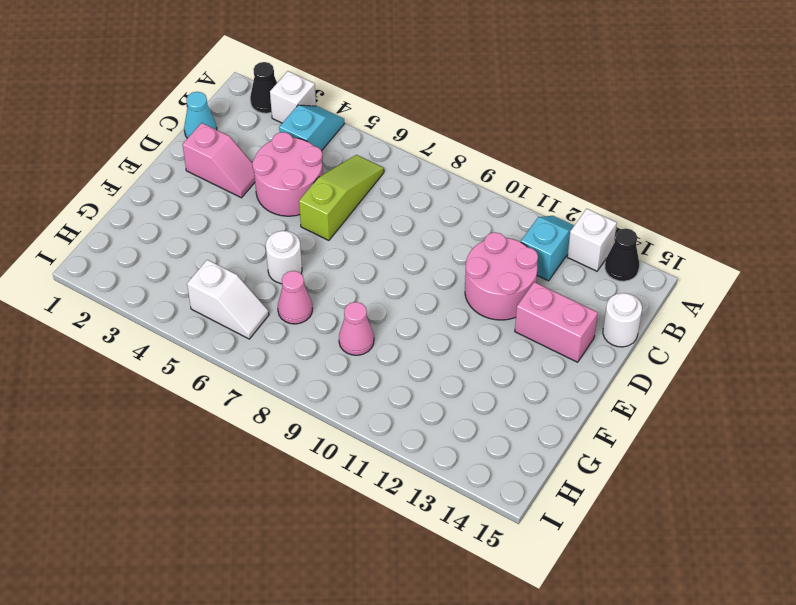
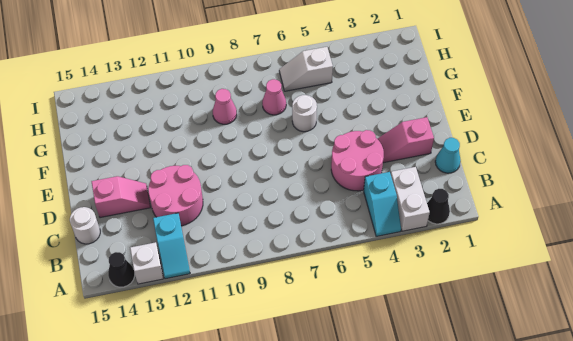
white brick A3 level 1 -> white brick A3:B3 level 1
lime slope B6:D6 level 1 top D -> none
pink brick D13:D14 level 1 -> pink slope D13:D14 level 1 top 14

